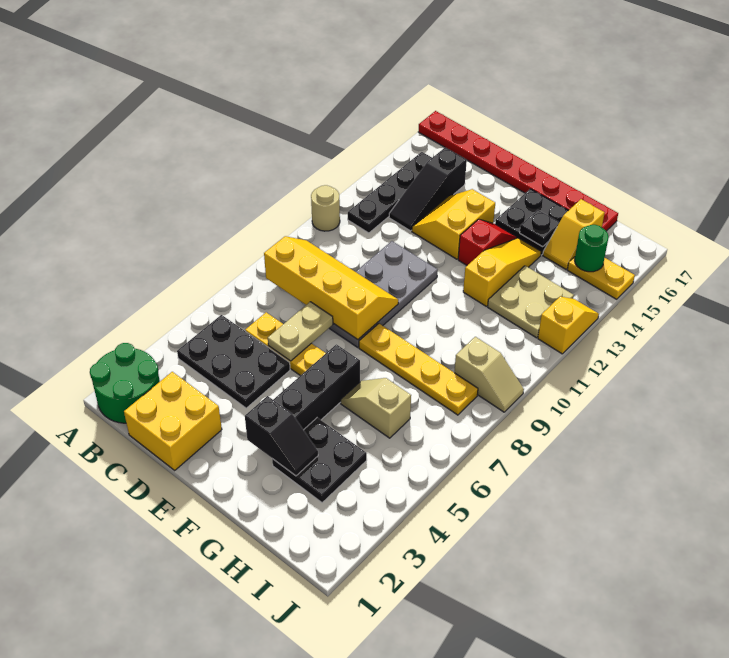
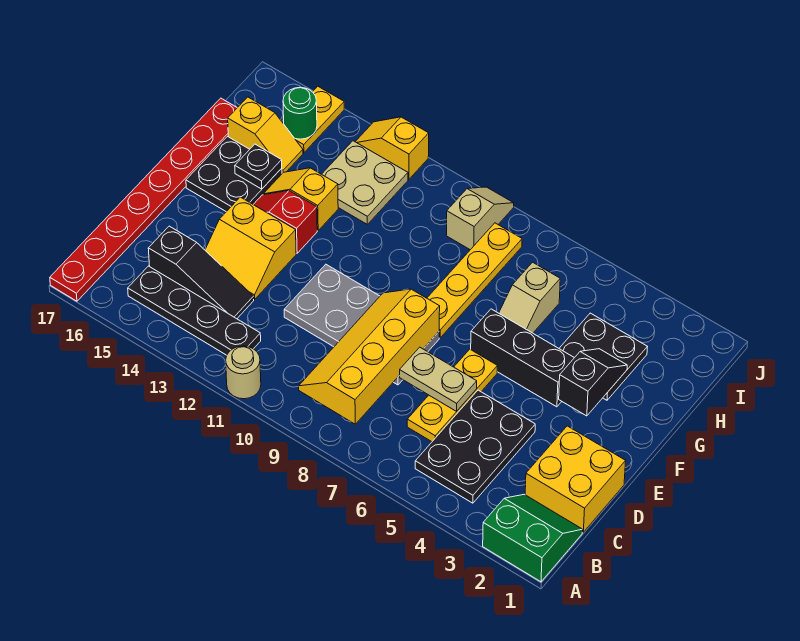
green round brick A1:B2 level 1 -> green slope A1:B2 level 1 top A
yellow slope G12:G14 level 1 top 12 -> yellow slope G13:G14 level 1 top 13

